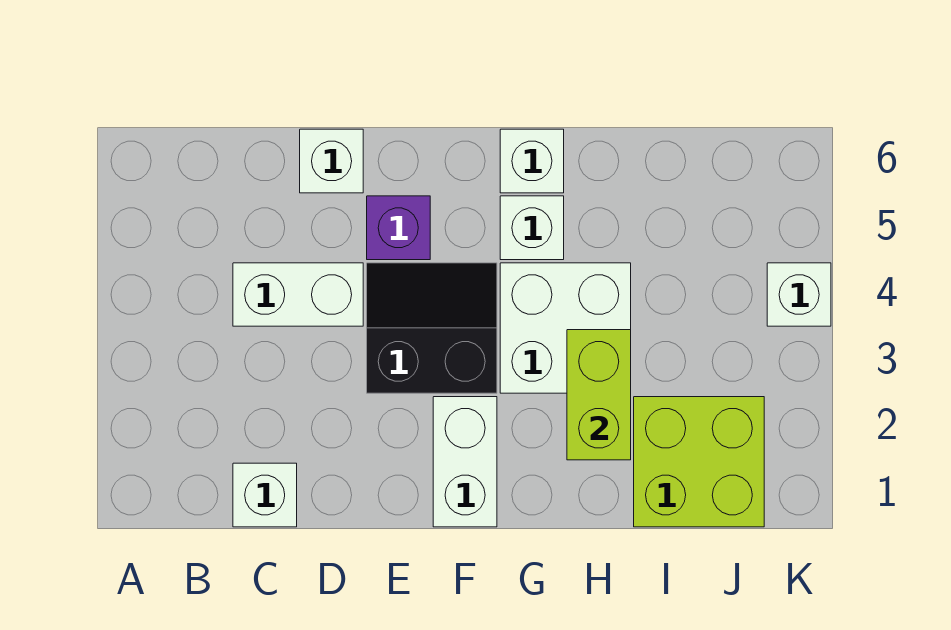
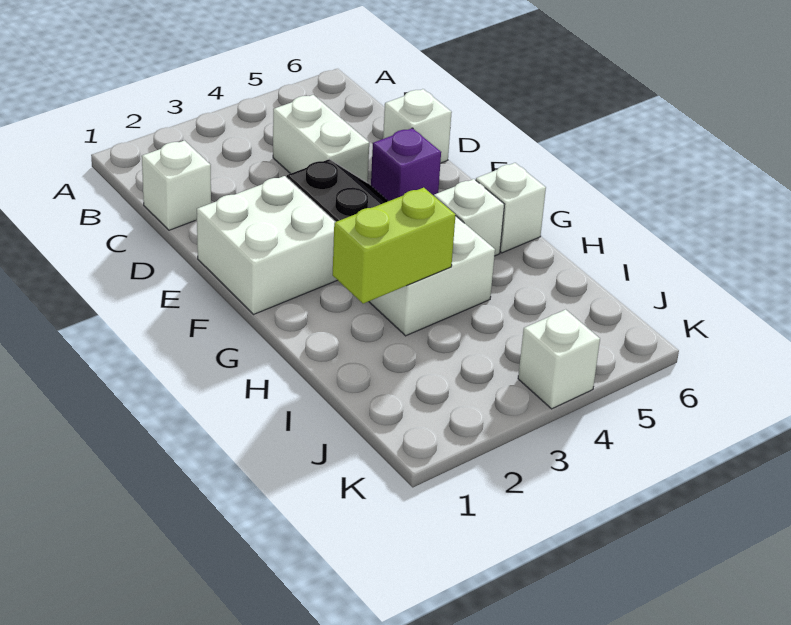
white brick F1:F2 level 1 -> white brick E1:F2 level 1
lime brick I1:J2 level 1 -> none

